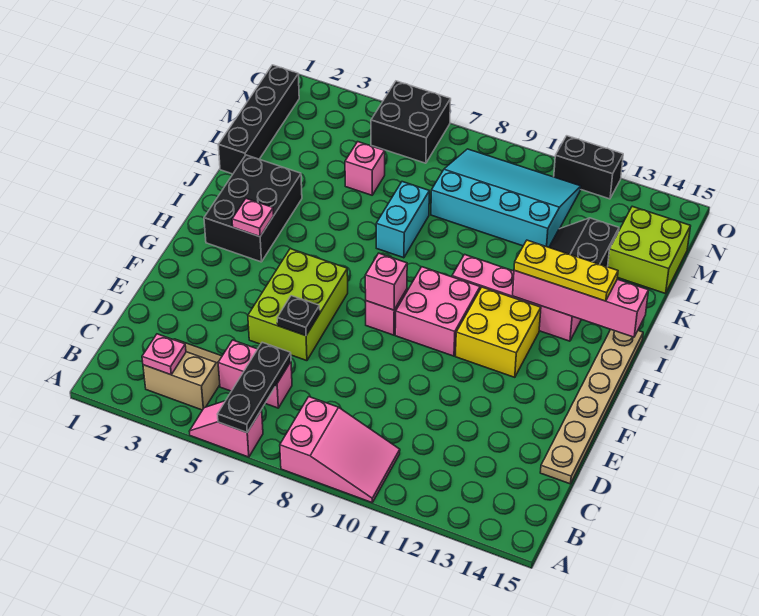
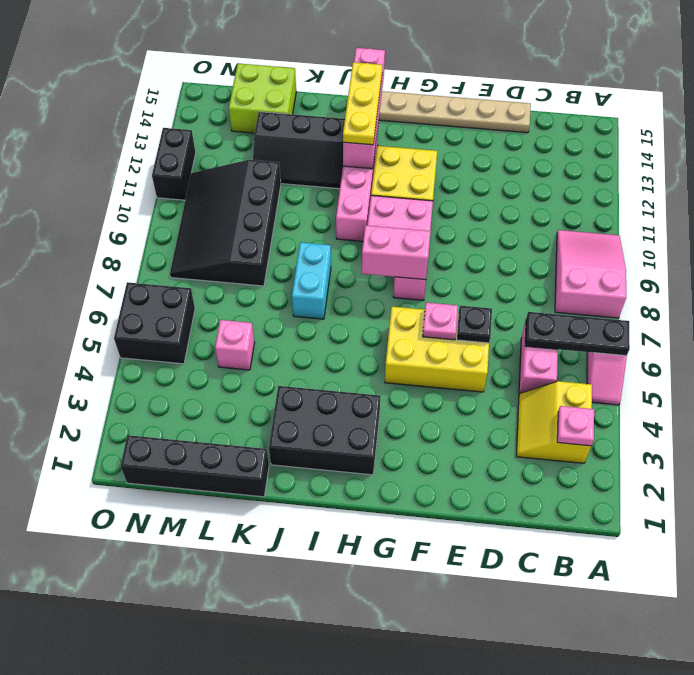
tan slope B3:C4 level 1 top B -> yellow slope B3:C4 level 1 top B
lime brick E5:G6 level 1 -> yellow brick E5:G6 level 1
pink brick G8 level 2 -> pink brick G8:H8 level 2
pink plate H3 level 2 -> pink plate F6 level 2
cyan brick J7:K7 level 1 -> cyan brick J7:J8 level 1
cyan slope L8:N11 level 1 top L -> black slope L8:N11 level 1 top L

